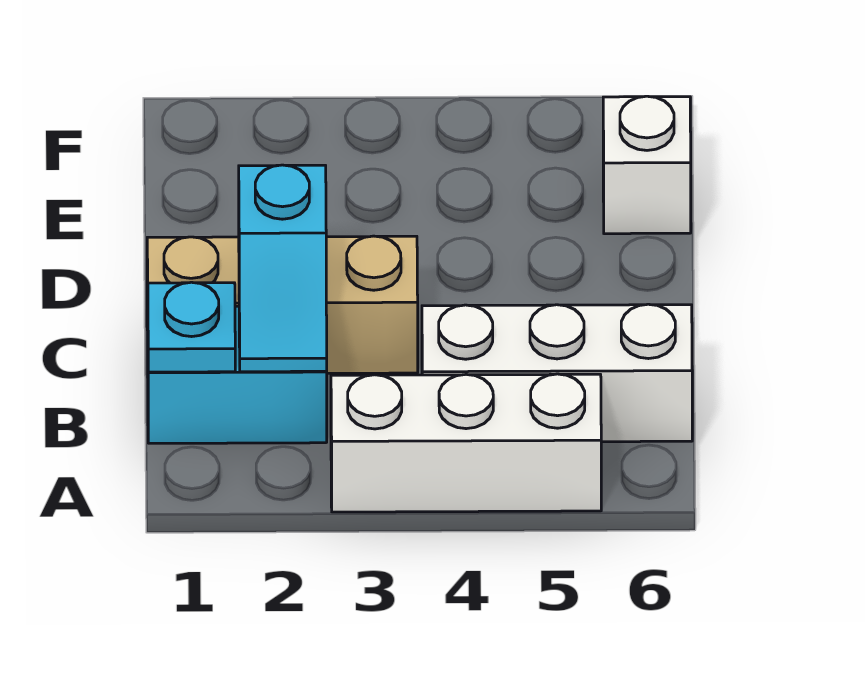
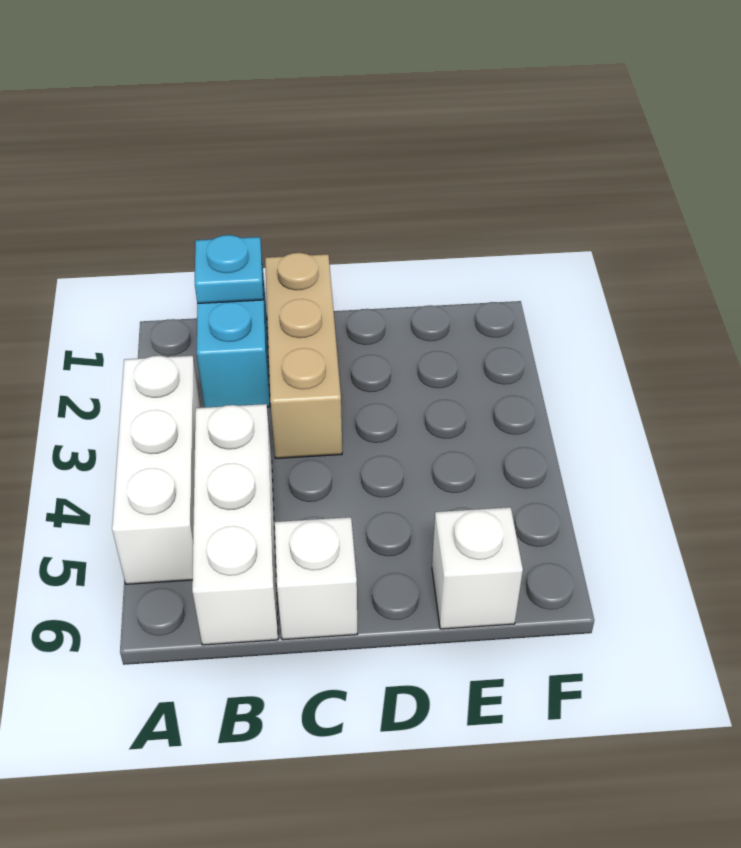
cyan slope B2:C2 level 2 top C -> none
none -> white brick C6 level 1

